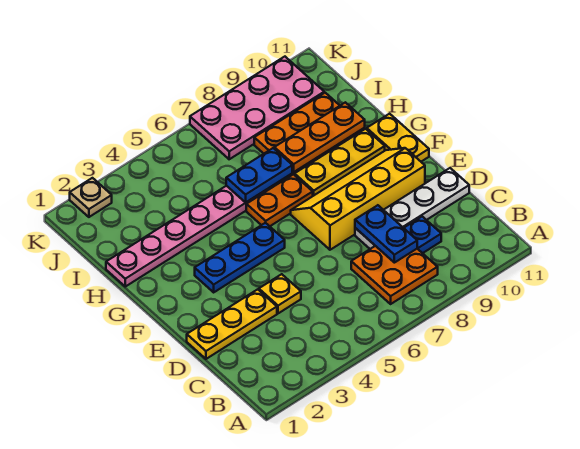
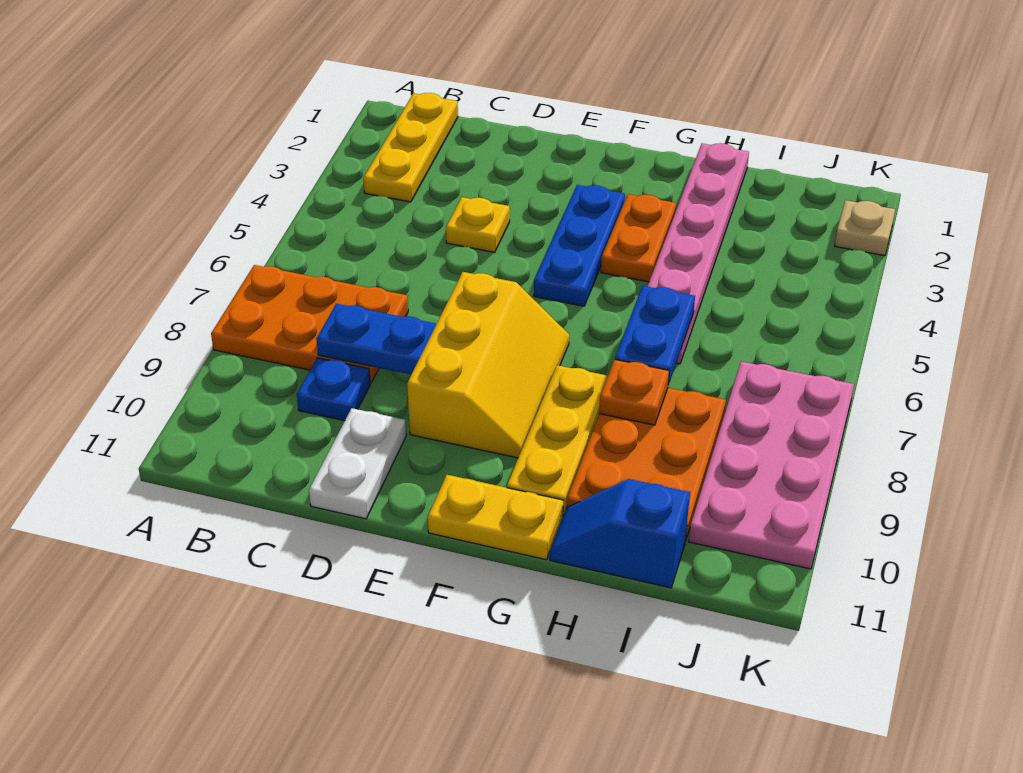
orange plate B7:C8 level 1 -> orange plate A7:C8 level 1
yellow plate D1:D3 level 1 -> yellow plate B1:B3 level 1
white plate D8:D11 level 1 -> white plate D10:D11 level 1
yellow slope E7:F10 level 1 top E -> yellow slope E7:F9 level 1 top E
orange plate G6:G7 level 1 -> orange plate G3:G4 level 1
orange plate H8:H10 level 2 -> orange plate H8 level 2
none -> blue slope H11:I11 level 1 top I

